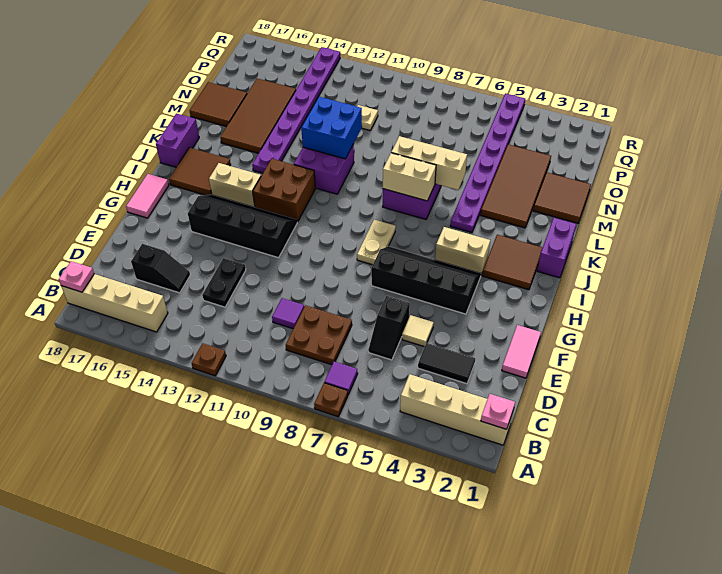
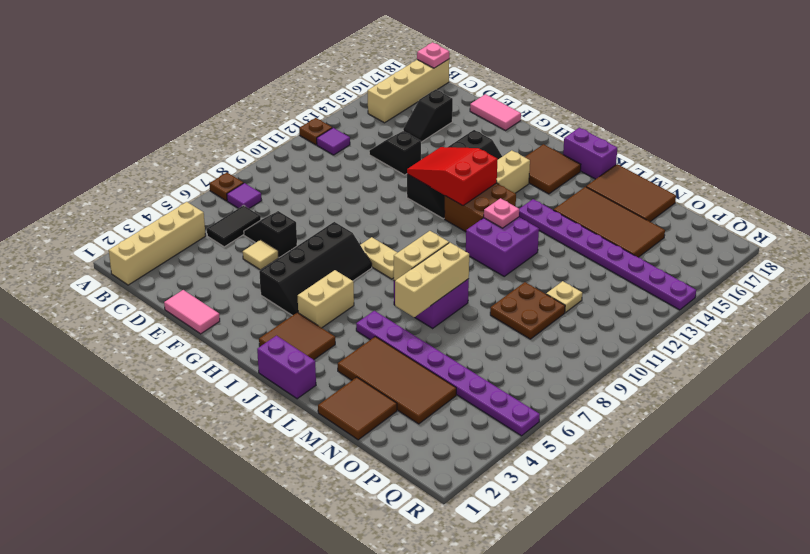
pink plate B1 level 2 -> pink plate K12 level 2
brown plate C8:D9 level 1 -> brown plate N9:O10 level 1
black tile D3:D4 level 1 -> black tile C5:C6 level 1
purple tile D10 level 1 -> purple tile B12 level 1
black plate D13:E13 level 1 -> black slope D13:E13 level 1 top E
none -> red slope G12:I13 level 2 top I
pink tile G18:H18 level 1 -> pink tile E18:F18 level 1
blue brick L11:M12 level 2 -> none
brown tile M17:N18 level 1 -> brown tile L17:N18 level 1

